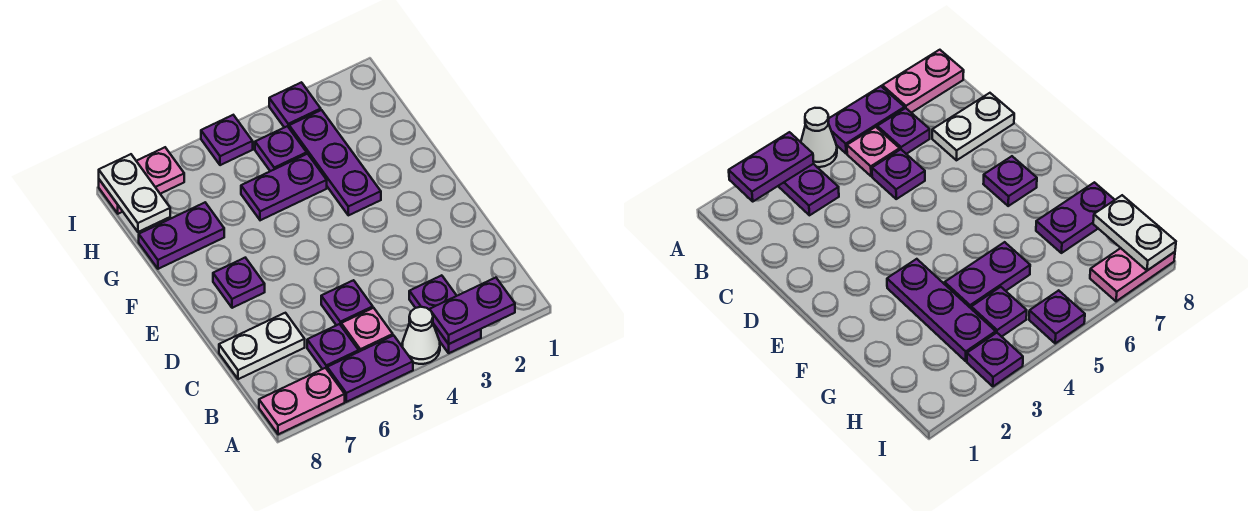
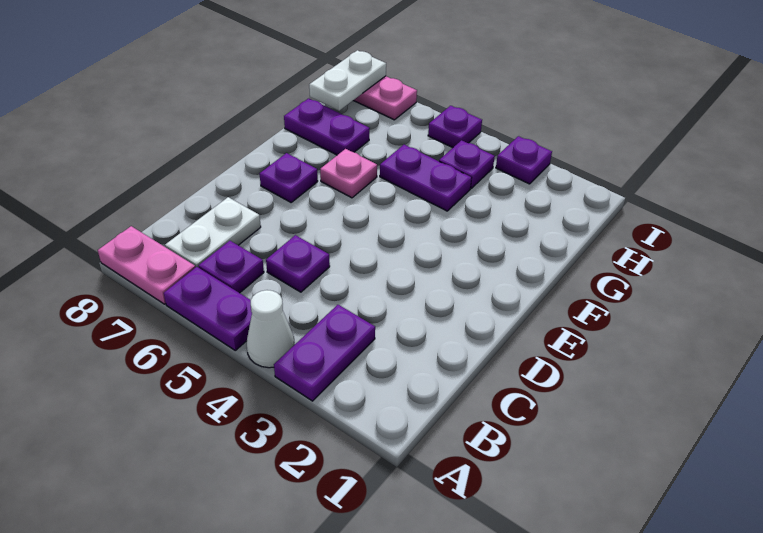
purple plate A2:A3 level 2 -> none
pink plate B5 level 1 -> pink plate F6 level 1
white plate C7:C8 level 1 -> white plate B7:C7 level 1
purple plate F3:H3 level 1 -> none

